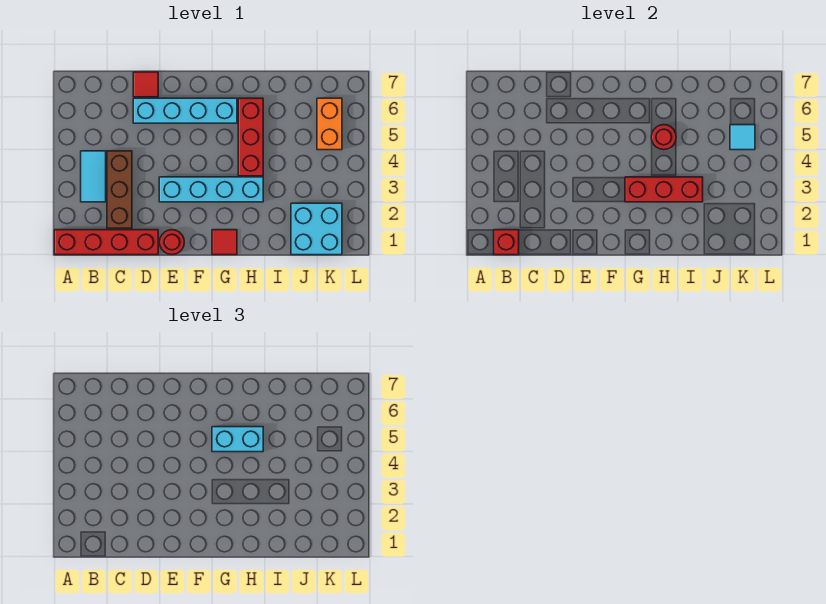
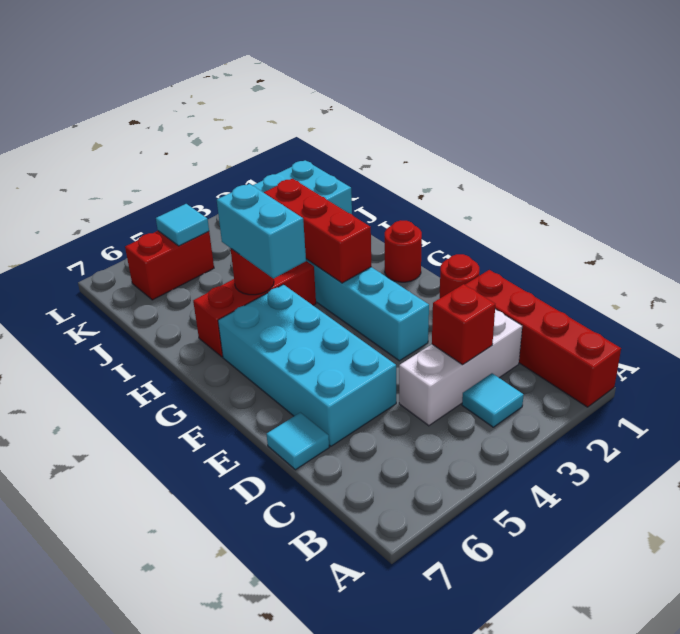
red brick B1 level 2 -> red brick C3 level 2
cyan tile B3:B4 level 1 -> cyan tile B3 level 1
brown brick C2:C4 level 1 -> white brick C2:C4 level 1
cyan brick D6:G6 level 1 -> cyan brick D5:G6 level 1
red tile D7 level 1 -> cyan tile D7 level 1
red tile G1 level 1 -> red round brick G1 level 1
orange brick K5:K6 level 1 -> red brick K5:K6 level 1

